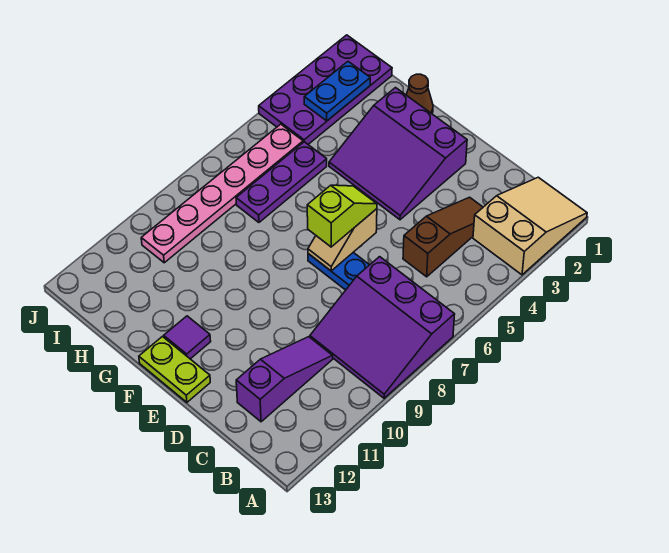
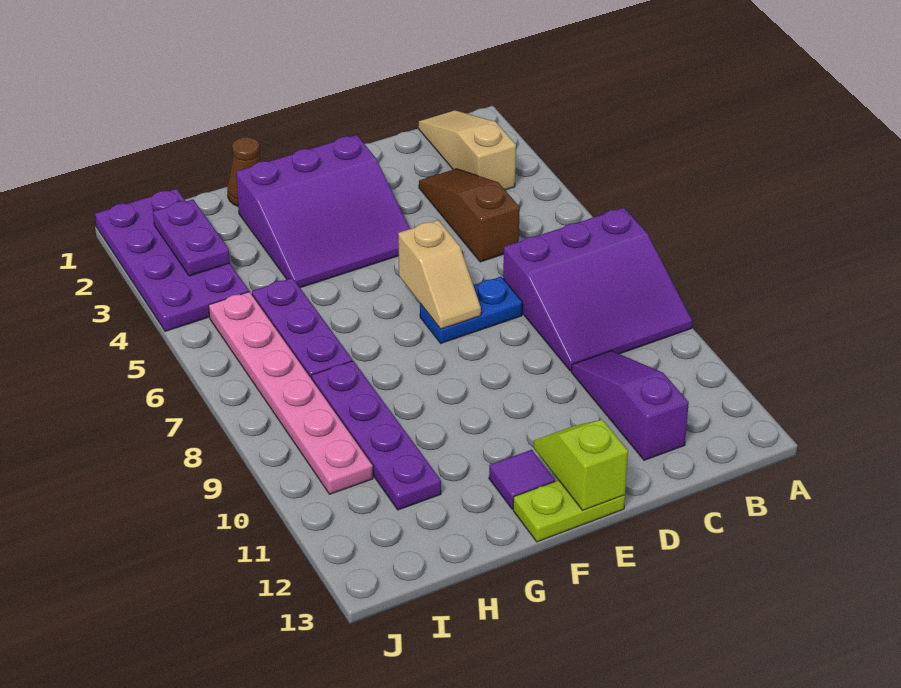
tan slope A1:B3 level 1 top 3 -> tan slope B1:B3 level 1 top 3
lime slope E6:E7 level 3 top 7 -> lime slope E12:E13 level 2 top 13
none -> purple plate H8:H11 level 1
blue plate I2:I3 level 2 -> purple plate I2:I3 level 2

